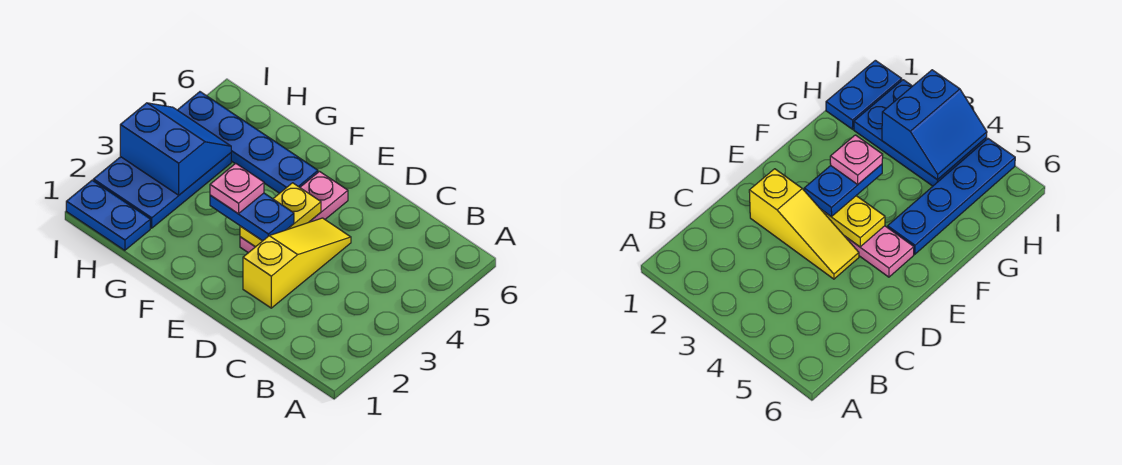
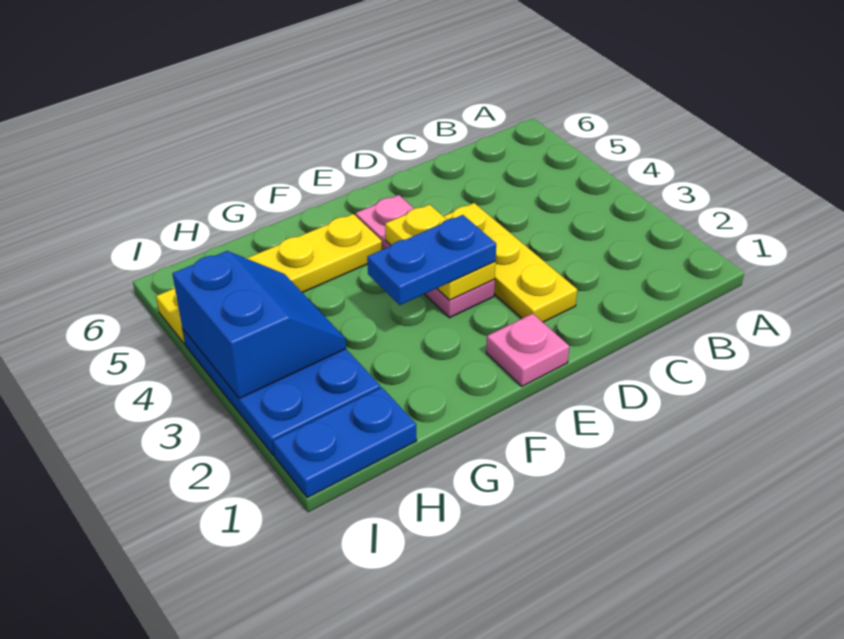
yellow slope D2:D4 level 1 top 2 -> yellow plate D2:D4 level 1
pink plate F3 level 4 -> pink plate E1 level 1
blue plate F5:I5 level 1 -> yellow plate F5:I5 level 1
blue slope H3:I4 level 2 top 3 -> blue slope H3:I4 level 2 top I

